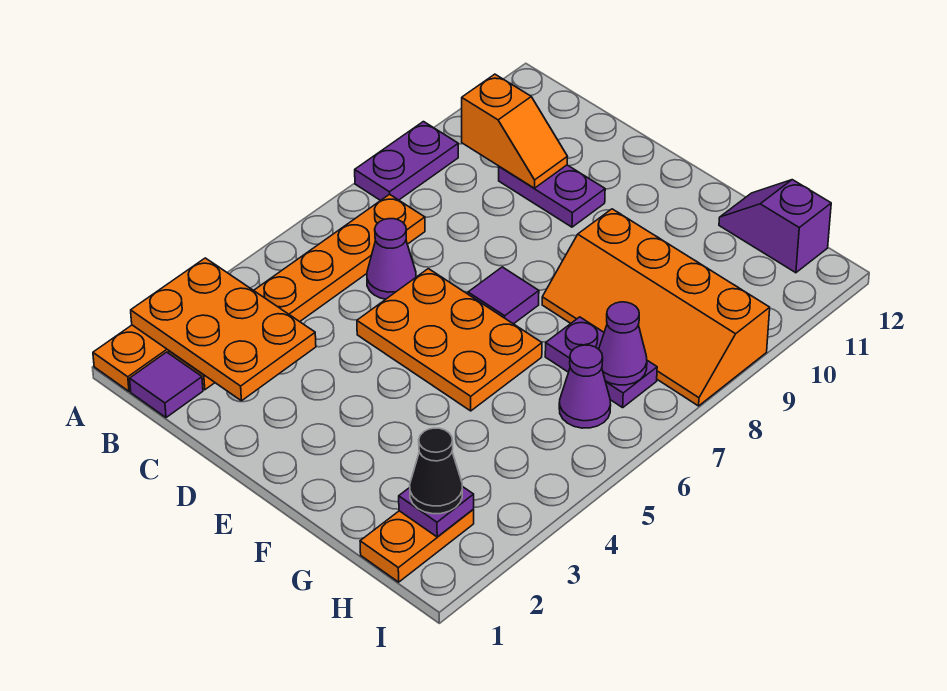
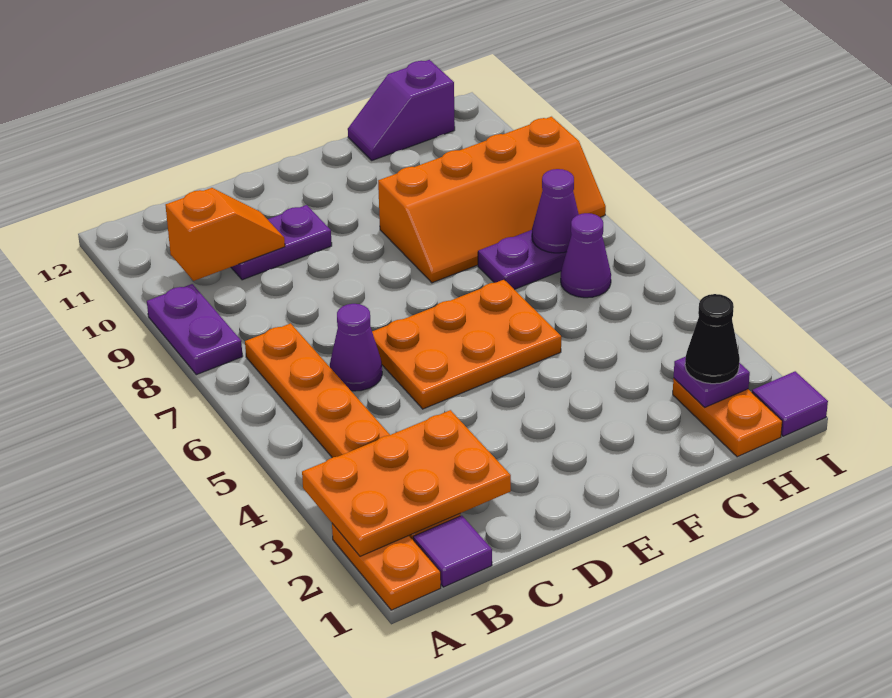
purple tile E7 level 1 -> purple tile I1 level 1

